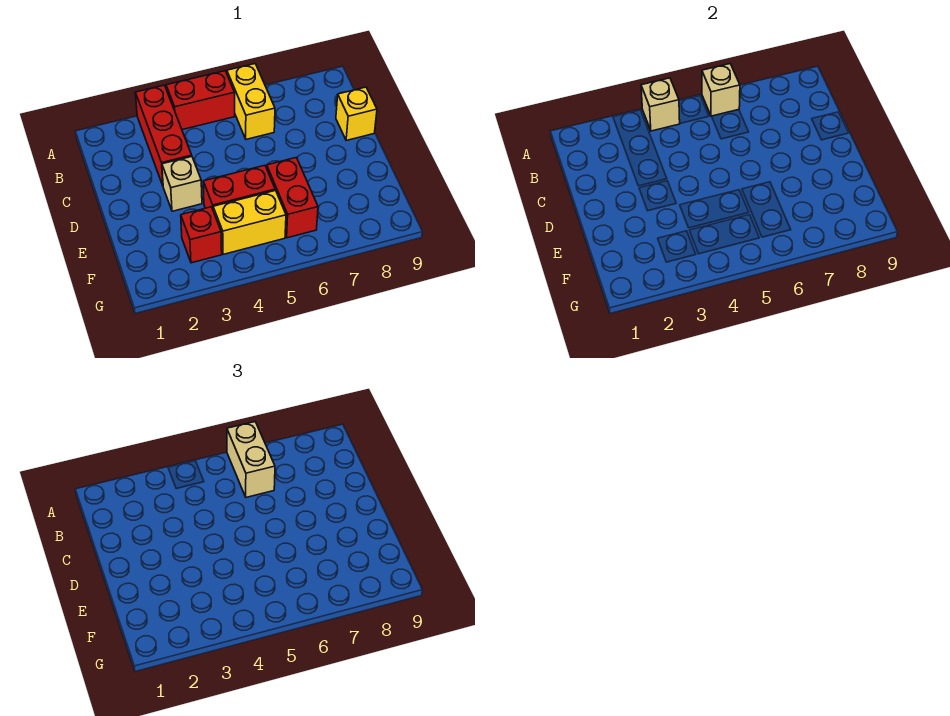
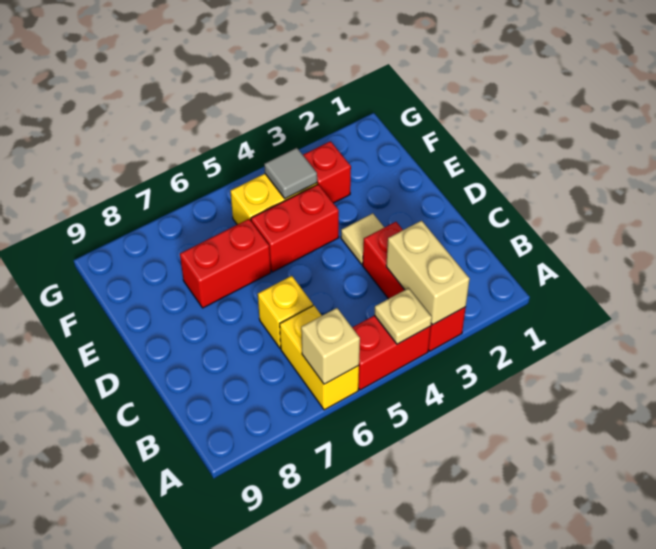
tan brick A4 level 2 -> tan plate A4 level 2
tan brick A6:B6 level 3 -> tan brick A3:B3 level 2
yellow brick C9 level 1 -> yellow brick C6 level 1
tan brick D3 level 1 -> tan tile D3 level 1
red brick E6:F6 level 1 -> red brick E6:E7 level 1
none -> grey tile F4 level 2

